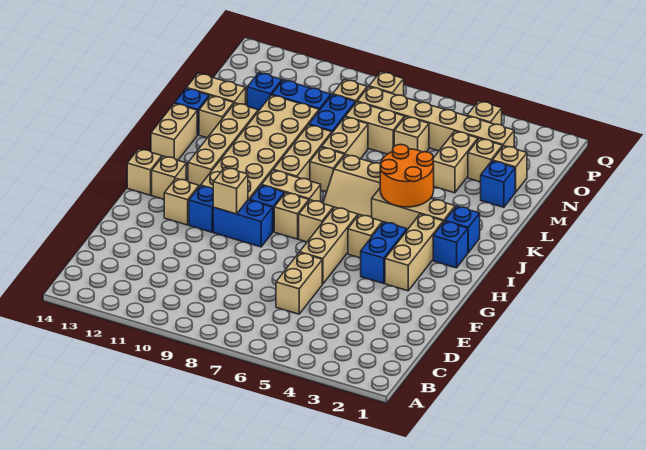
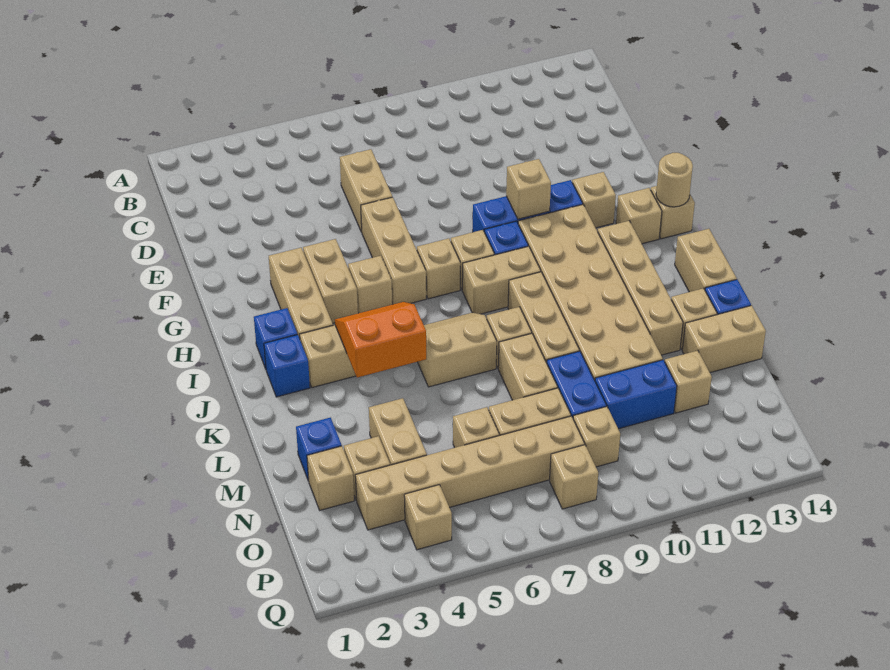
blue brick G4:H4 level 1 -> tan brick G4:H4 level 1
none -> tan round brick H14 level 2
orange round brick J4:K5 level 2 -> orange slope J4:K5 level 2 top K
blue brick N12 level 1 -> tan brick N12 level 1

